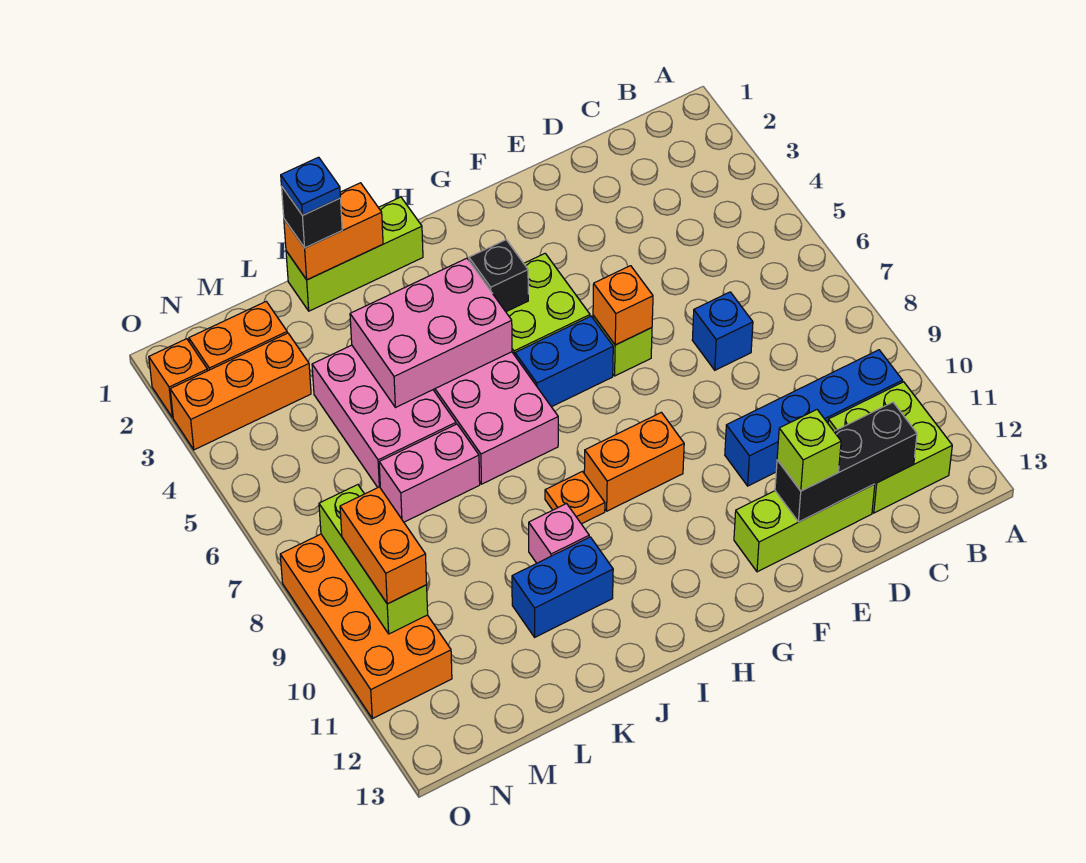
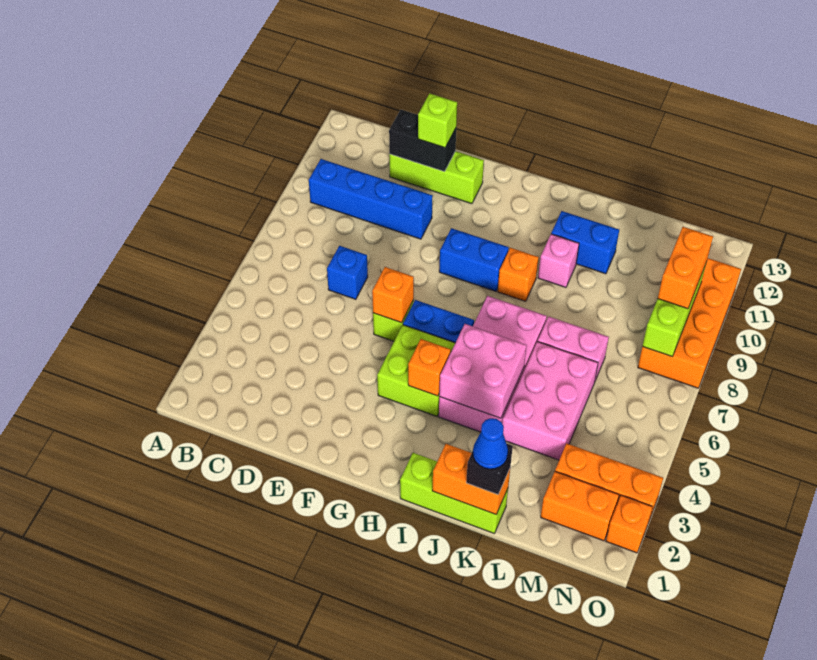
lime brick B11:C12 level 1 -> none
black brick C12:E12 level 2 -> black brick D12:E12 level 2
orange brick G9:H9 level 1 -> blue brick G9:H9 level 1
black brick H4 level 2 -> orange brick H4 level 2
pink brick I4:K5 level 2 -> pink brick I4:J5 level 2
orange plate I9 level 1 -> orange brick I9 level 1
blue plate K1 level 4 -> blue cone K1 level 4

